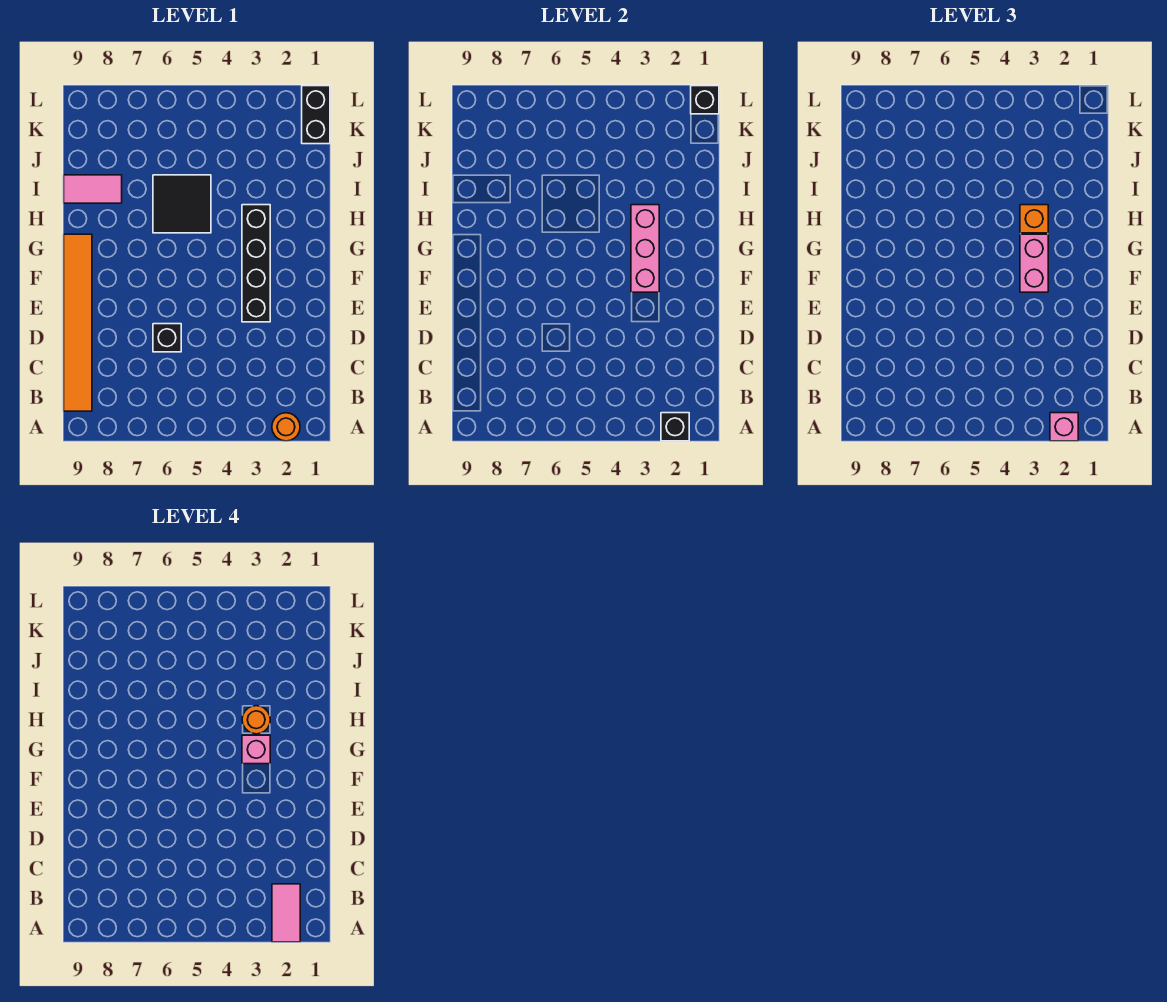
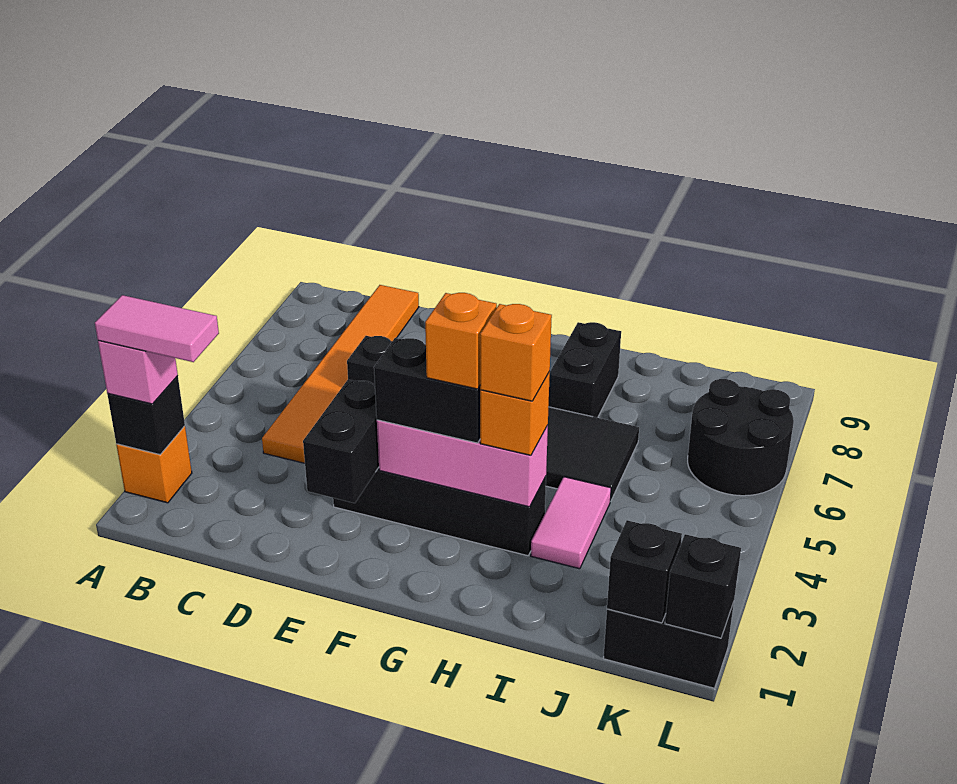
orange round brick A2 level 1 -> orange brick A2 level 1
orange tile B9:G9 level 1 -> orange tile C4:C9 level 1
none -> black brick E2:E3 level 2
pink brick F3:G3 level 3 -> black brick F3:G3 level 3
pink brick G3 level 4 -> orange brick G3 level 4
orange round brick H3 level 4 -> orange brick H3 level 4
none -> black brick H7:H8 level 1
pink tile I8:I9 level 1 -> pink tile I3:I4 level 1
none -> black brick K1 level 2
none -> black round brick K6:L7 level 1

